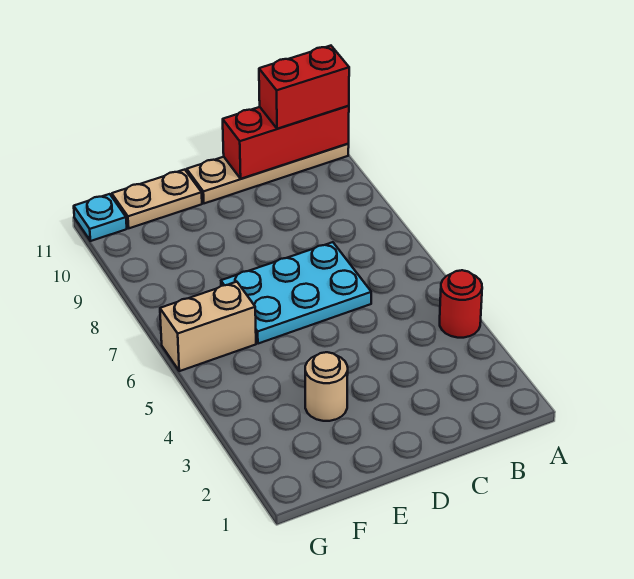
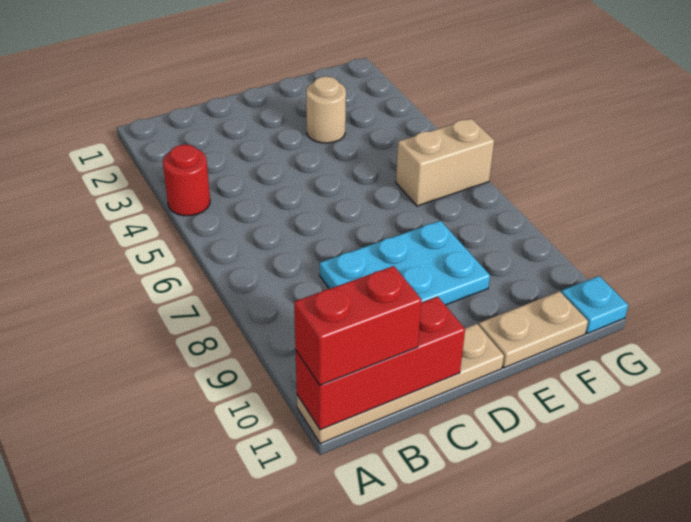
cyan plate C6:E7 level 1 -> cyan plate C8:E9 level 1

